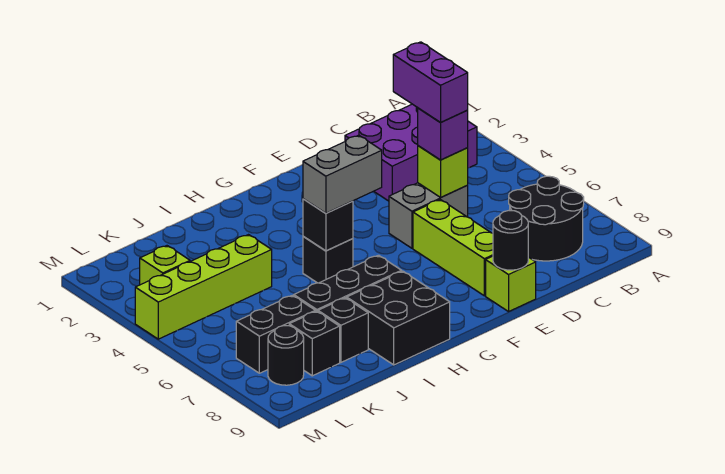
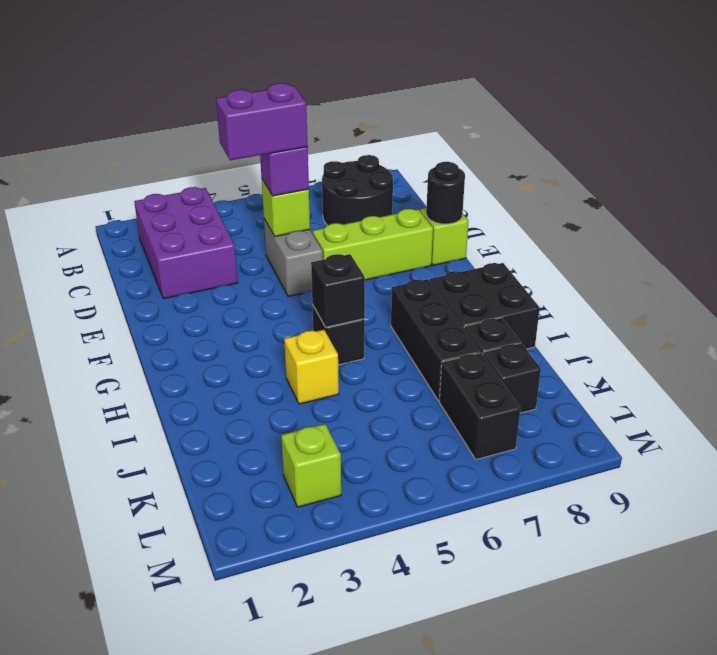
grey brick G5:H5 level 3 -> none
none -> yellow brick I4 level 1
lime brick J4:M4 level 1 -> none
black round brick L8 level 1 -> none

